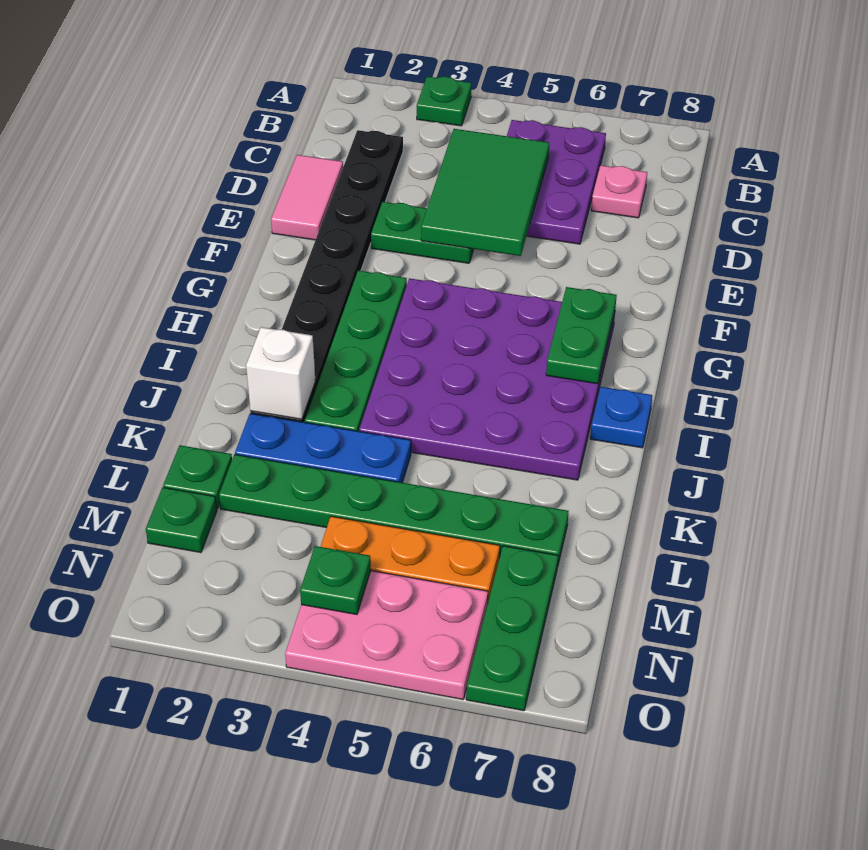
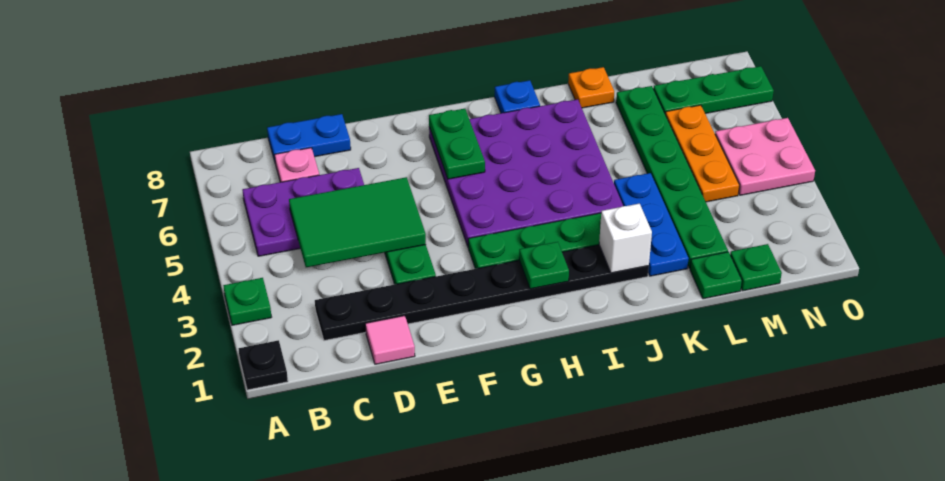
none -> black plate A1 level 1
none -> blue plate C8:D8 level 1
pink tile D1:E1 level 1 -> pink tile D1 level 1
green plate G7:H7 level 2 -> green plate G6:G7 level 2
none -> orange plate K8 level 1
pink plate N4:O6 level 1 -> pink plate N4:O5 level 1
green plate N4 level 2 -> green plate H2 level 2

